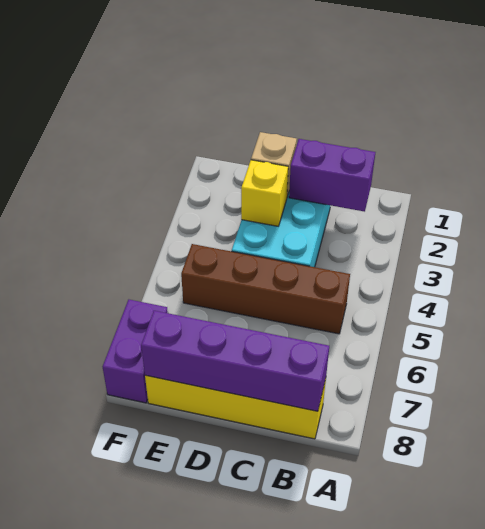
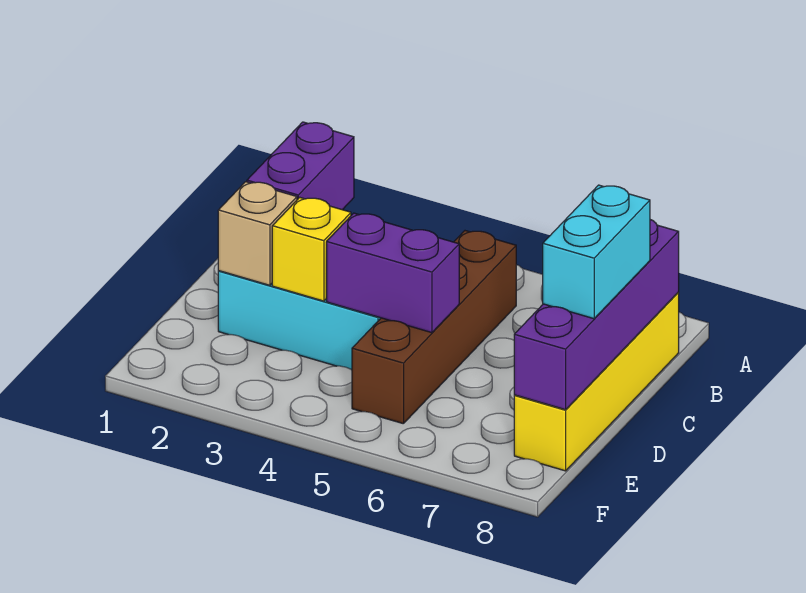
none -> cyan brick C8:D8 level 3
purple brick F7:F8 level 1 -> purple brick D4:D5 level 2

